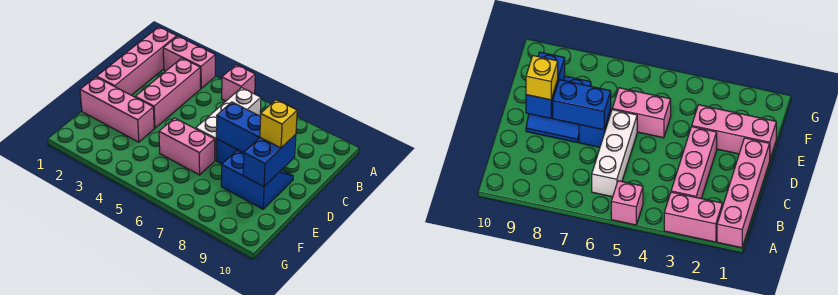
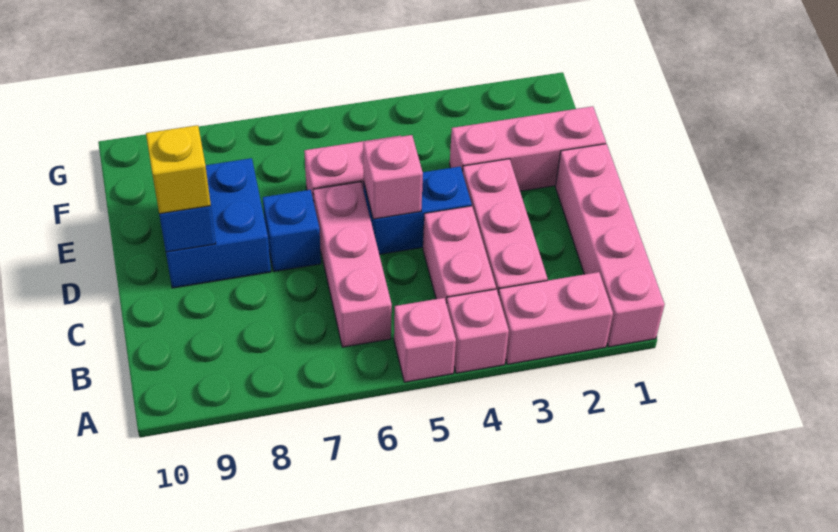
none -> pink brick A4 level 1
none -> pink brick B4:C4 level 1
white brick B6:D6 level 1 -> pink brick B6:D6 level 1
none -> pink brick D5 level 2
blue brick D7:D8 level 2 -> blue brick D4:D5 level 1
blue slope D8:E9 level 1 top E -> blue brick D8:E9 level 1

